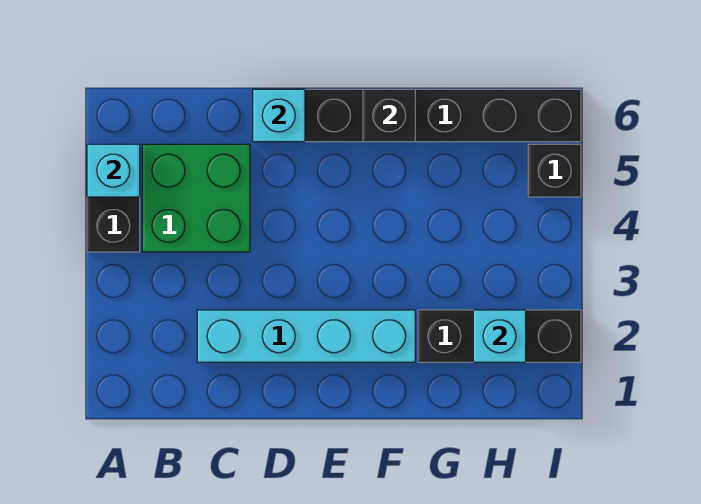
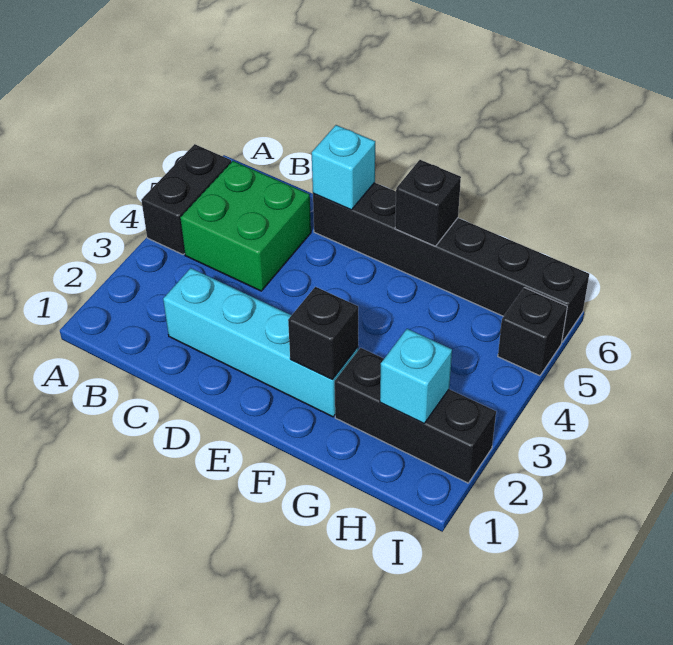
cyan brick A5 level 2 -> none
none -> black brick F2 level 2

